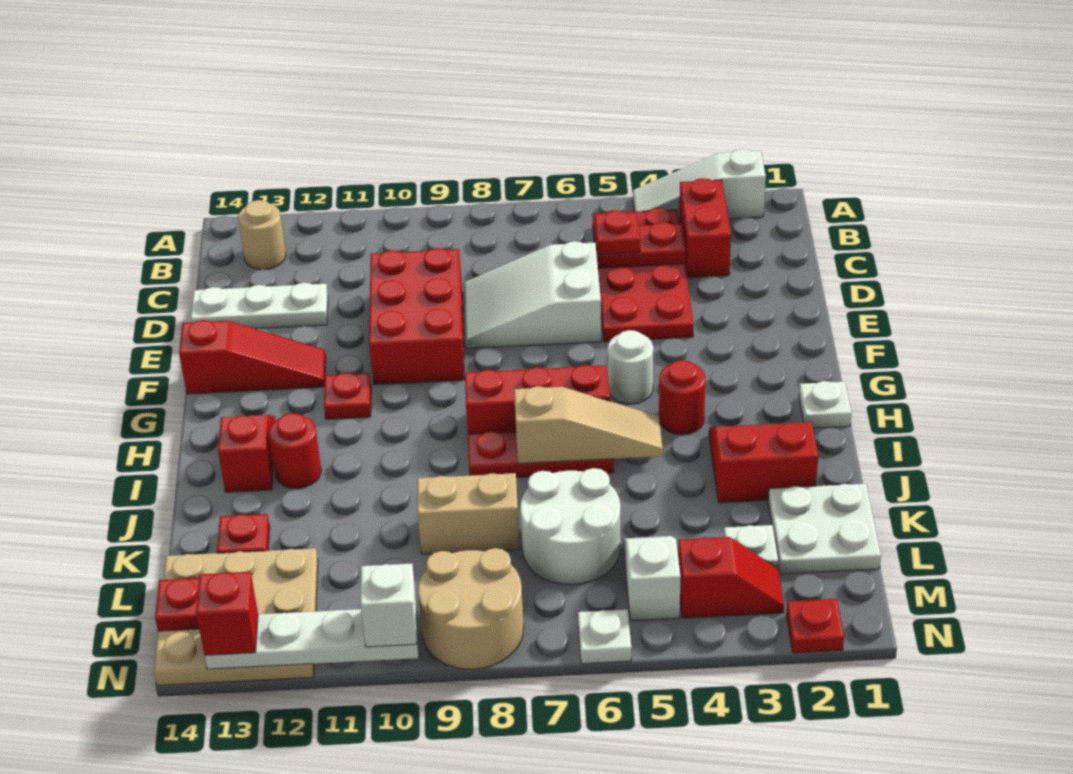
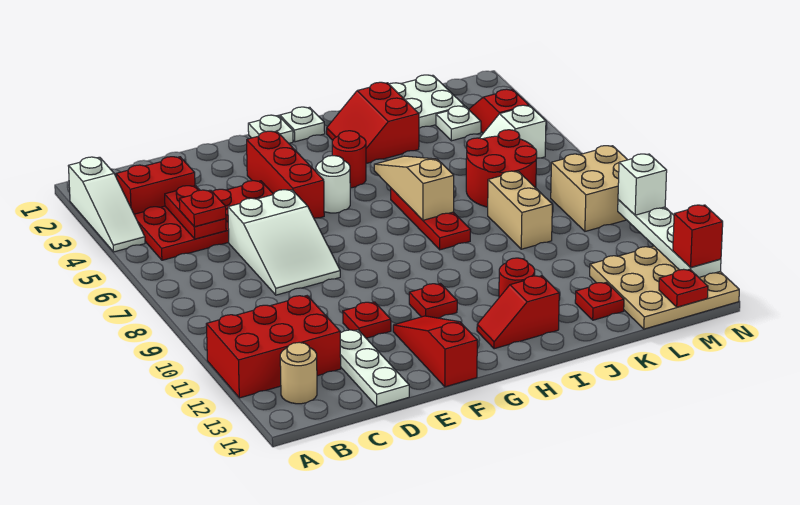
red brick D9:F10 level 1 -> red brick A11:C12 level 1
red brick H6:H8 level 1 -> red brick F3:F5 level 1
white round brick K6:L7 level 1 -> red round brick K6:L7 level 1
tan round brick M8:N9 level 1 -> tan brick M8:N9 level 1
red plate N2 level 1 -> red plate E11 level 1
white plate N6 level 1 -> white plate G1 level 1

